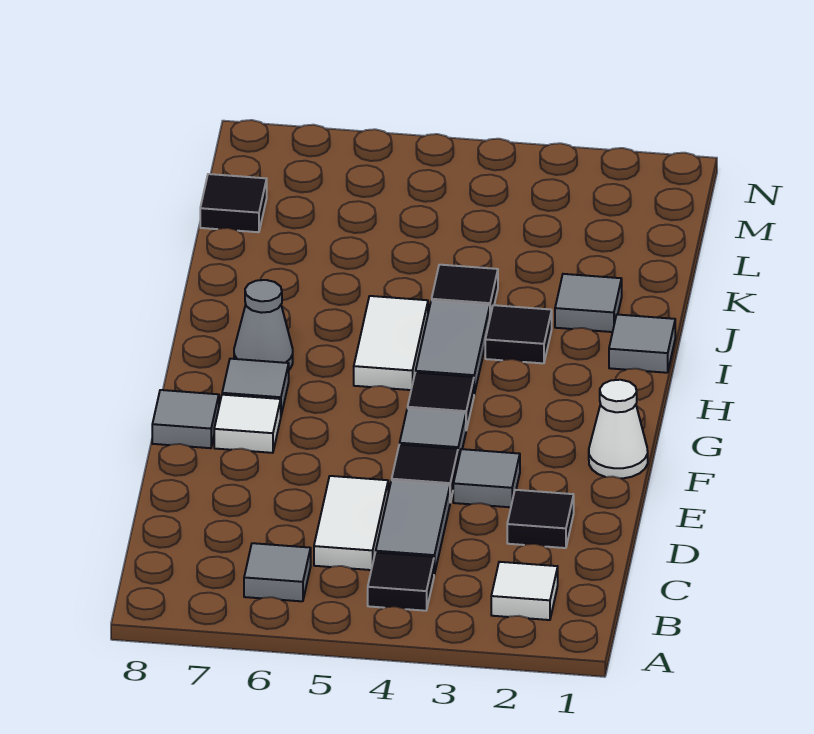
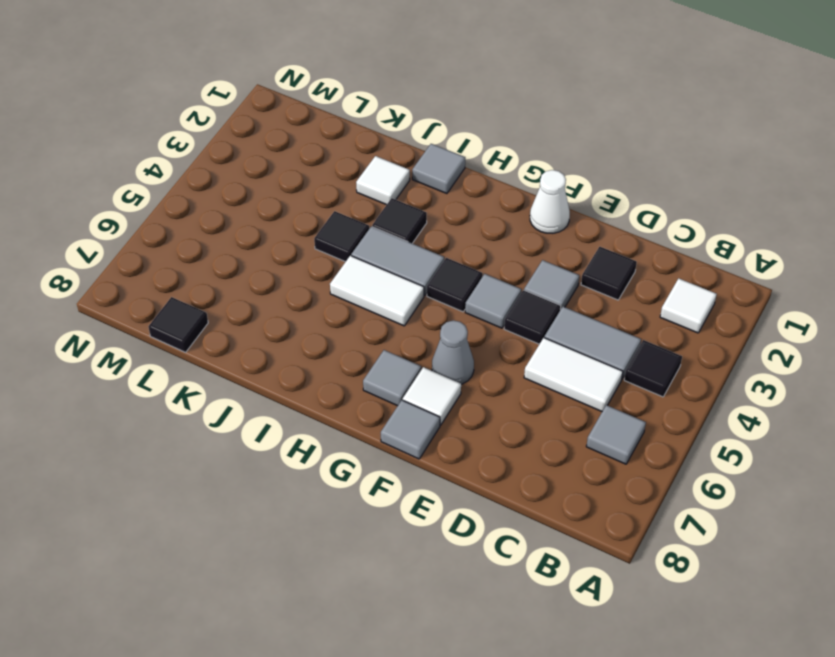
grey cone H7 level 1 -> grey cone F6 level 1
grey tile J2 level 1 -> white tile J2 level 1

